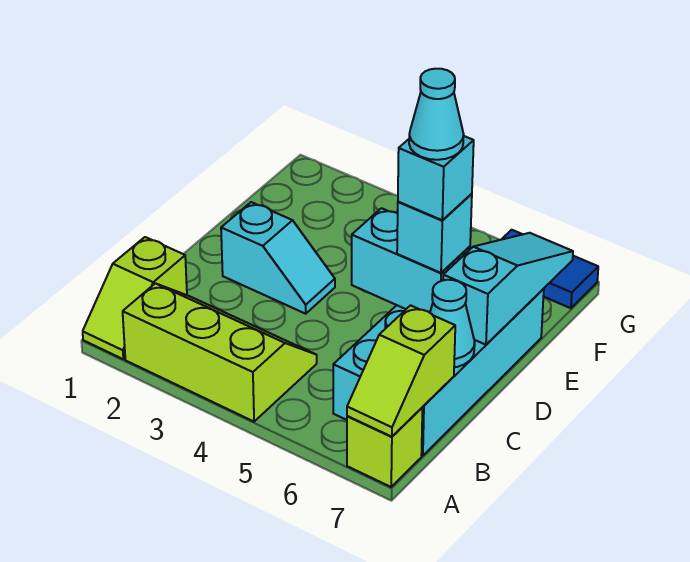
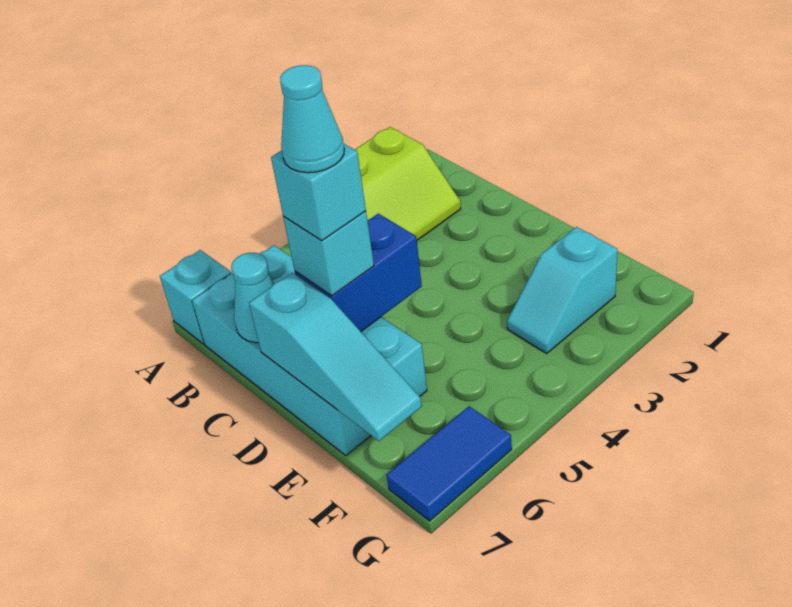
lime slope A1:B1 level 1 top B -> none
lime brick A7 level 1 -> cyan brick A7 level 1
lime slope A7:B7 level 2 top B -> none
cyan slope D2:D3 level 1 top 2 -> cyan slope F2:F3 level 1 top 2
cyan brick D5:D6 level 2 -> blue brick D5:D6 level 2

